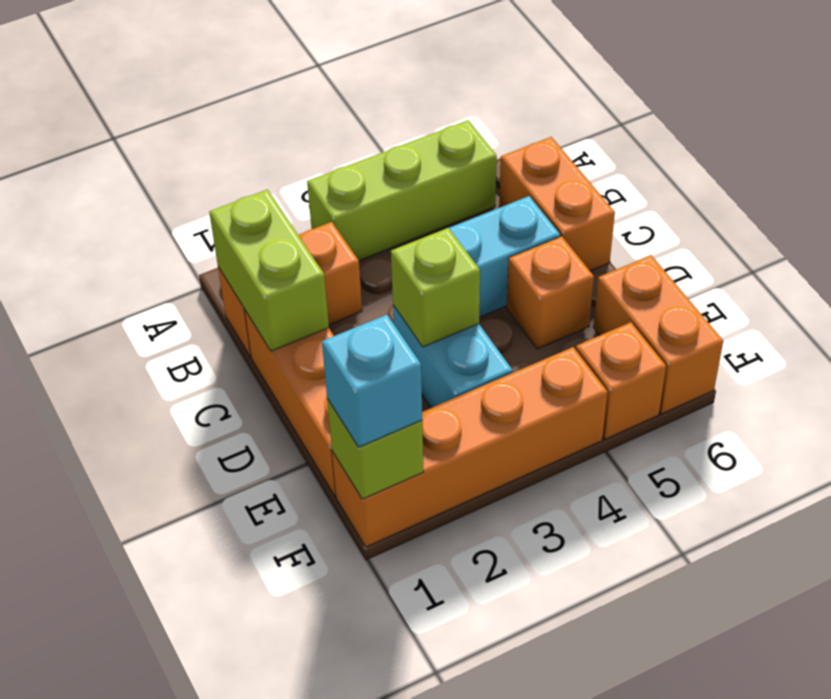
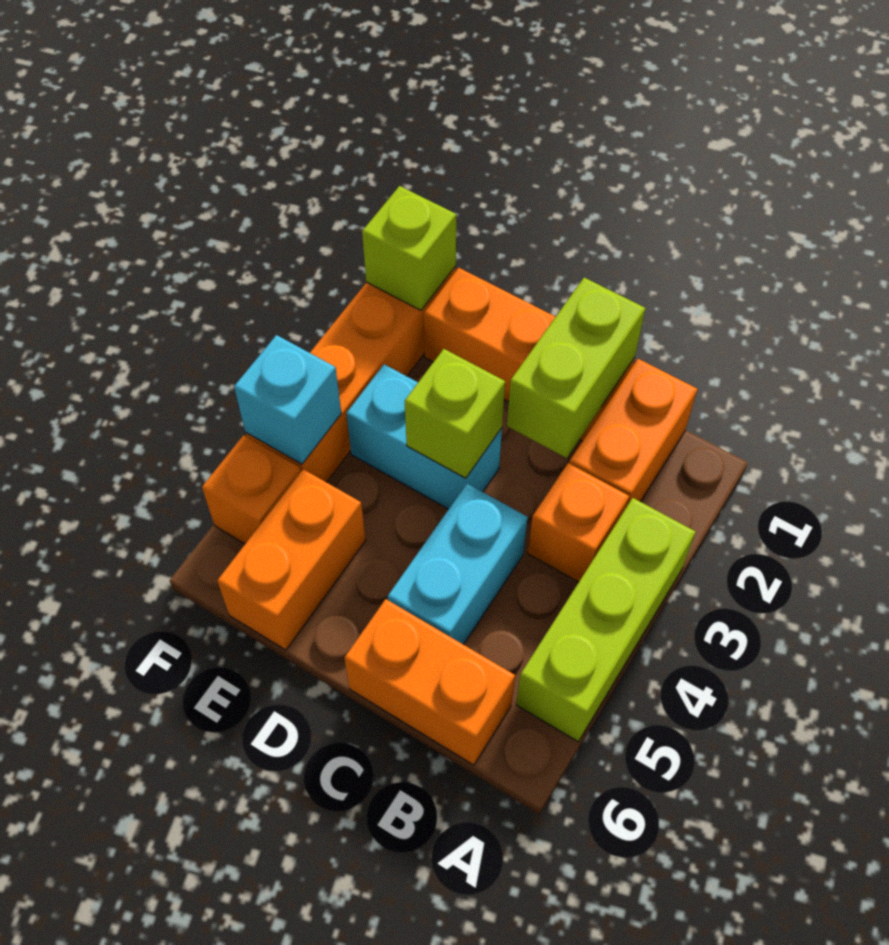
lime brick B1:C1 level 2 -> lime brick C1:C2 level 2
orange brick D5 level 1 -> orange brick B3 level 1
orange brick E6:F6 level 1 -> orange brick E5:E6 level 1
cyan brick F1 level 3 -> cyan brick F4 level 2

